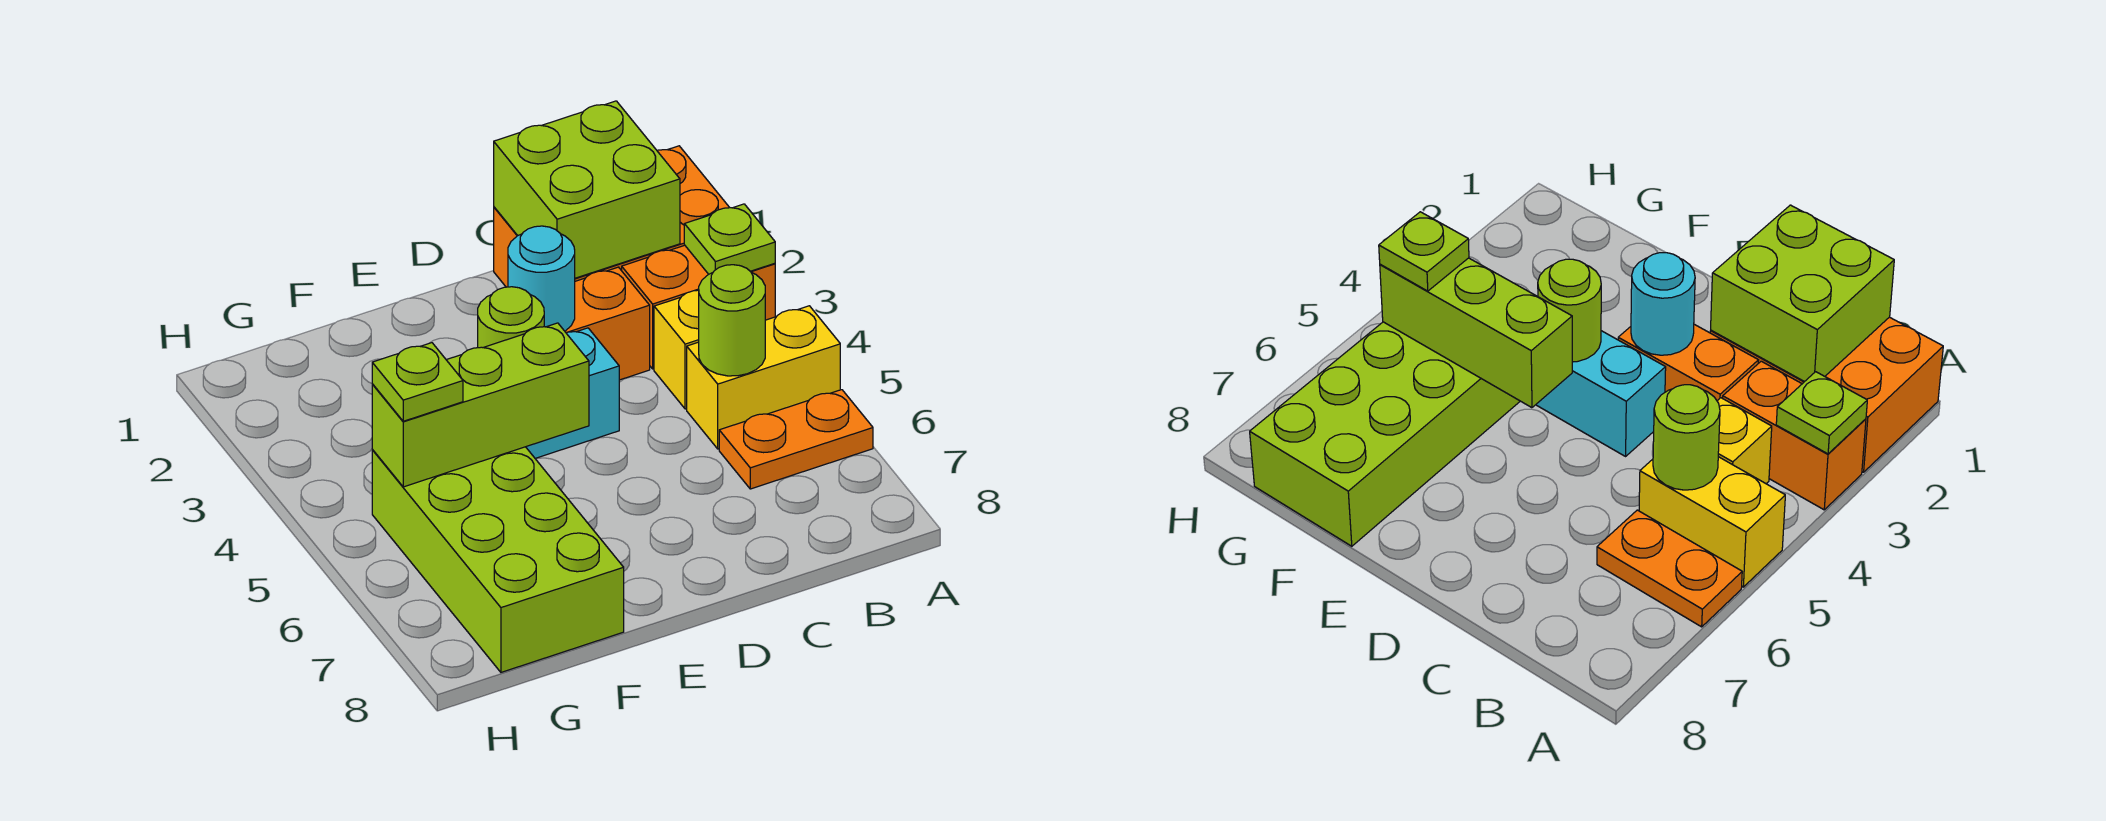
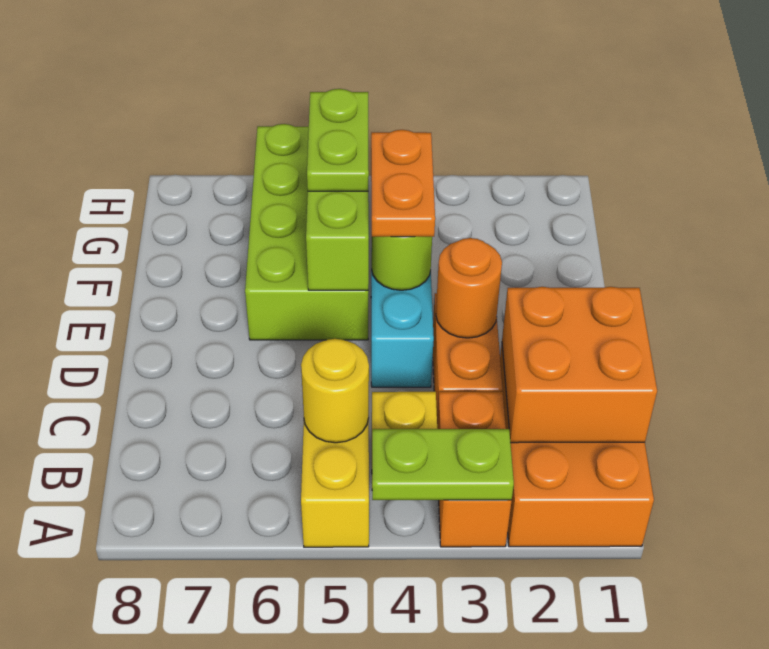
lime plate A3 level 2 -> lime plate A3:A4 level 2
orange plate A6:B6 level 1 -> orange plate E4:F4 level 3
lime brick B1:C2 level 2 -> orange brick B1:C2 level 2
lime round brick B5 level 2 -> yellow round brick B5 level 2
cyan round brick D3 level 2 -> orange round brick D3 level 2
lime brick F5:G8 level 1 -> lime brick E5:H6 level 1
lime plate G5 level 3 -> lime plate F5:G5 level 3

